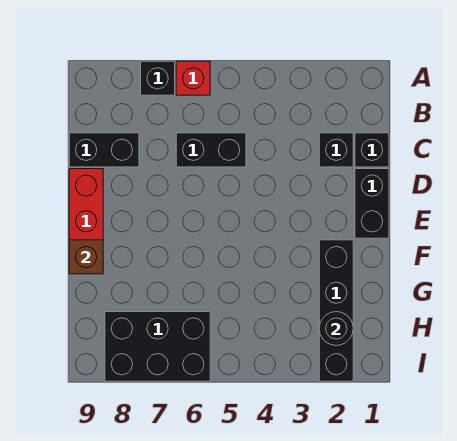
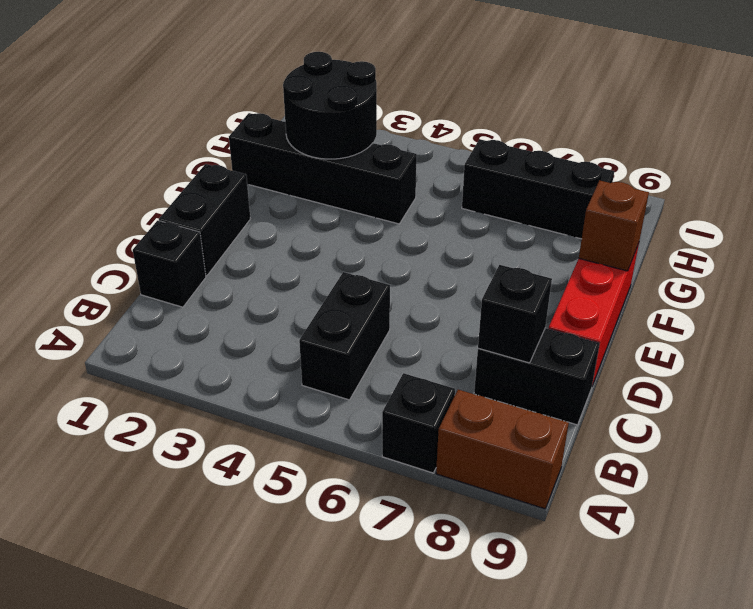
red brick A6 level 1 -> none
none -> brown brick A8:A9 level 1
black brick C2 level 1 -> black brick C8 level 2
black brick C5:C6 level 1 -> black brick B5:C5 level 1
black brick F2:I2 level 1 -> black brick G1:G4 level 1
black round brick H2 level 2 -> black round brick G2:H3 level 2
black brick H6:I8 level 1 -> black brick H6:H8 level 1

